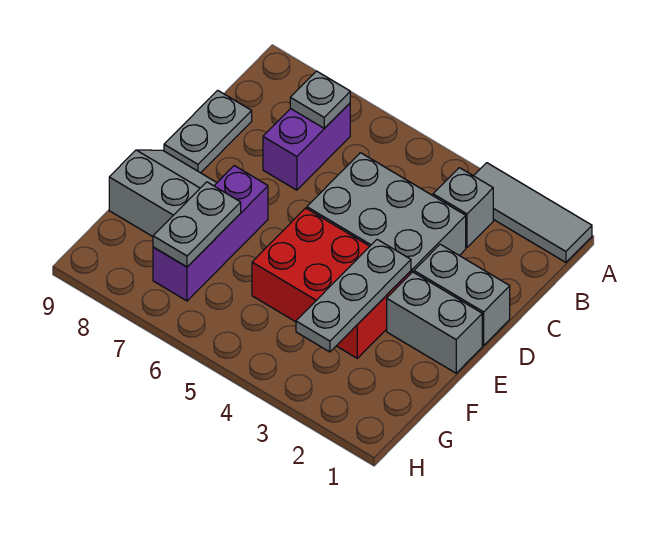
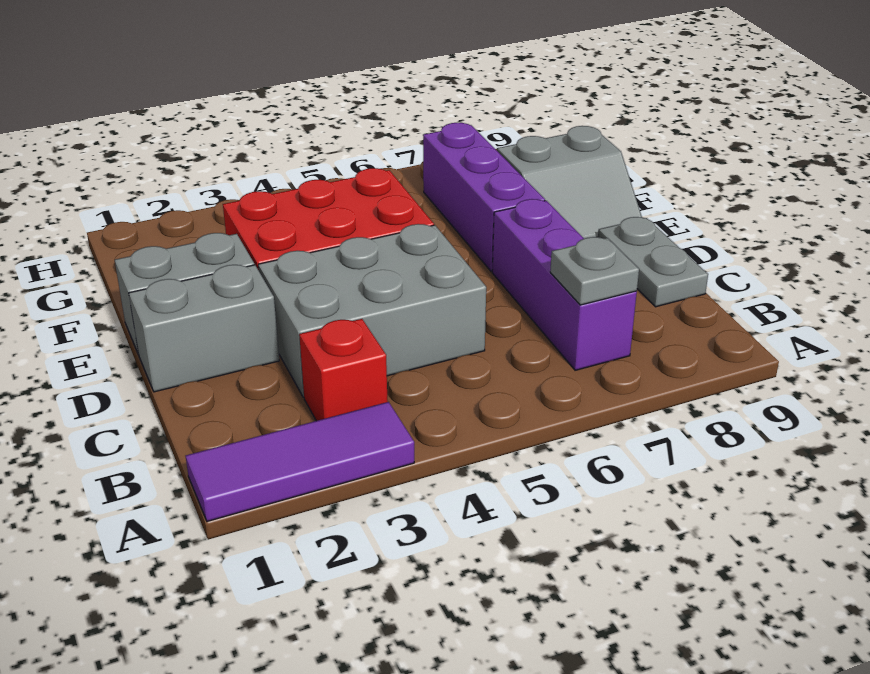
grey tile A1:A3 level 1 -> purple tile A1:A3 level 1
grey brick B3 level 1 -> red brick B3 level 1
purple brick B7:C7 level 1 -> purple brick B7:D7 level 1
grey plate E3:G3 level 2 -> none
grey plate F7:G7 level 2 -> none

